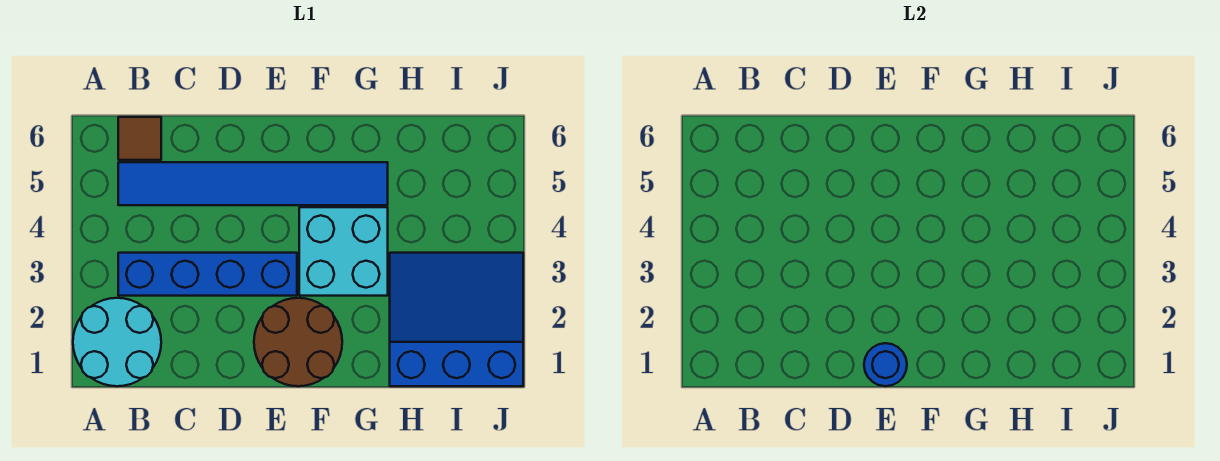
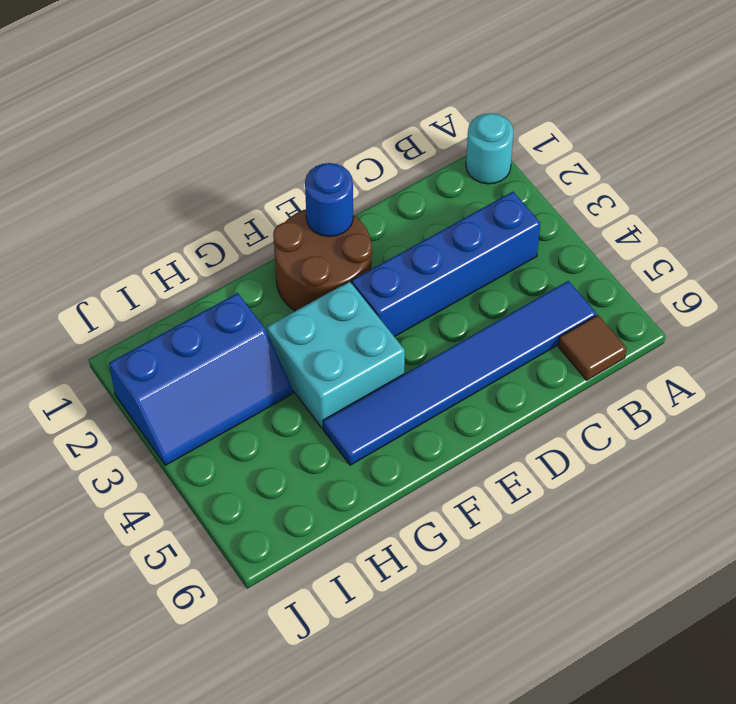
cyan round brick A1:B2 level 1 -> cyan round brick A1 level 1
blue slope H1:J3 level 1 top 1 -> blue slope H2:J3 level 1 top 2

